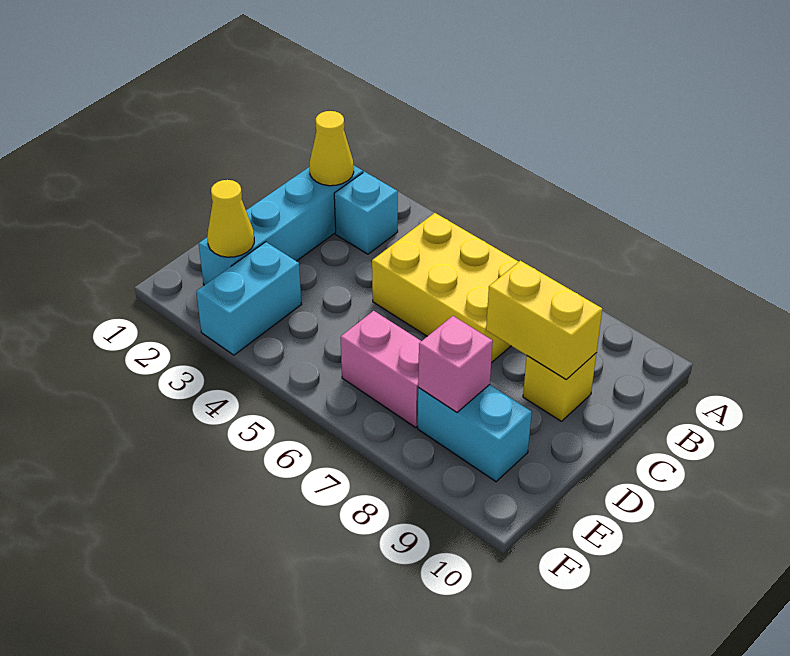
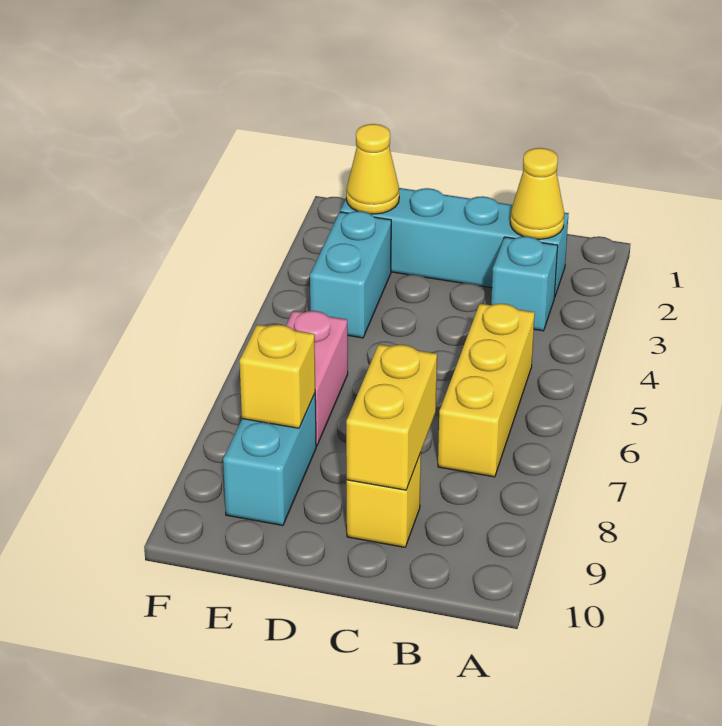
yellow brick B5:C7 level 1 -> yellow brick B5:B7 level 1
cyan brick E3:F3 level 1 -> cyan brick E3:E4 level 1
pink brick E8 level 2 -> yellow brick E8 level 2

